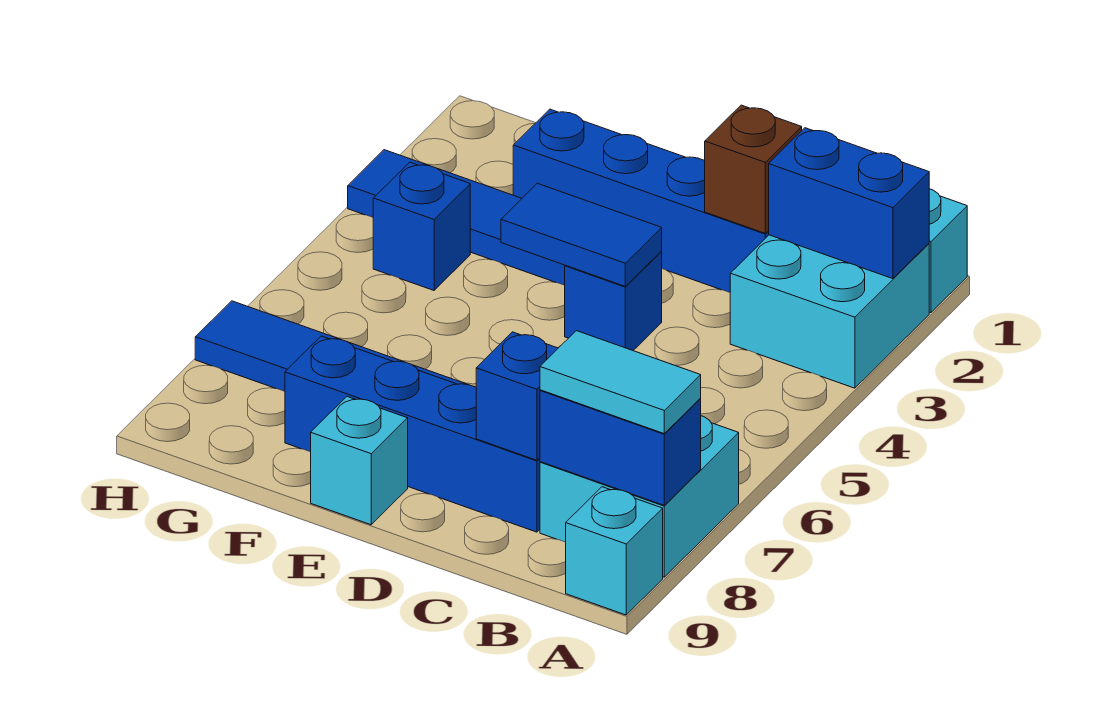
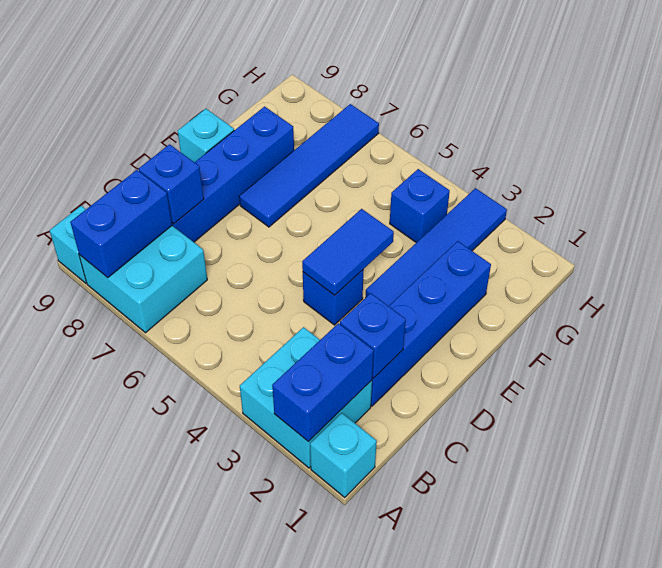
cyan tile A8:B8 level 3 -> none
brown brick C2 level 2 -> blue brick C2 level 2

